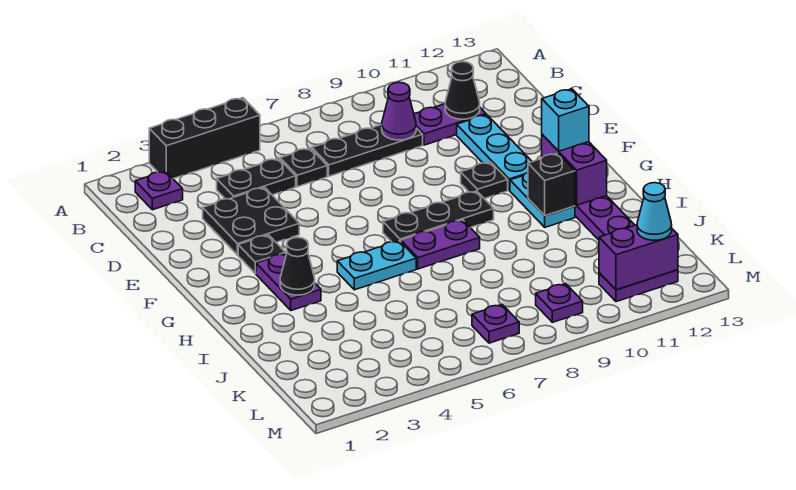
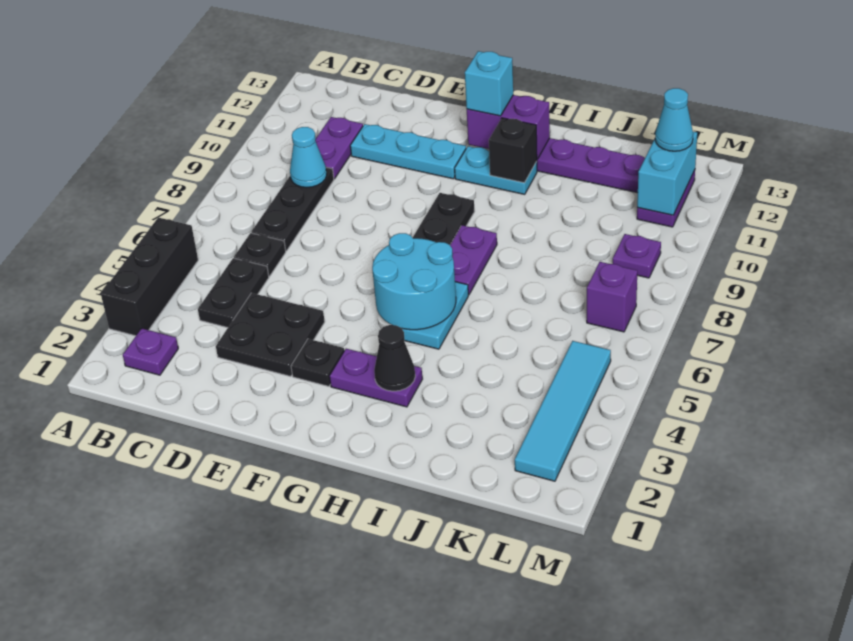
purple cone C9 level 2 -> cyan cone C9 level 2
black cone C11 level 2 -> none
black plate F10 level 1 -> none
none -> cyan round brick G5:H6 level 2
none -> cyan tile L2:L5 level 1
purple plate L7 level 1 -> purple brick L7 level 1
purple brick L11:L12 level 2 -> cyan brick L11:L12 level 2

